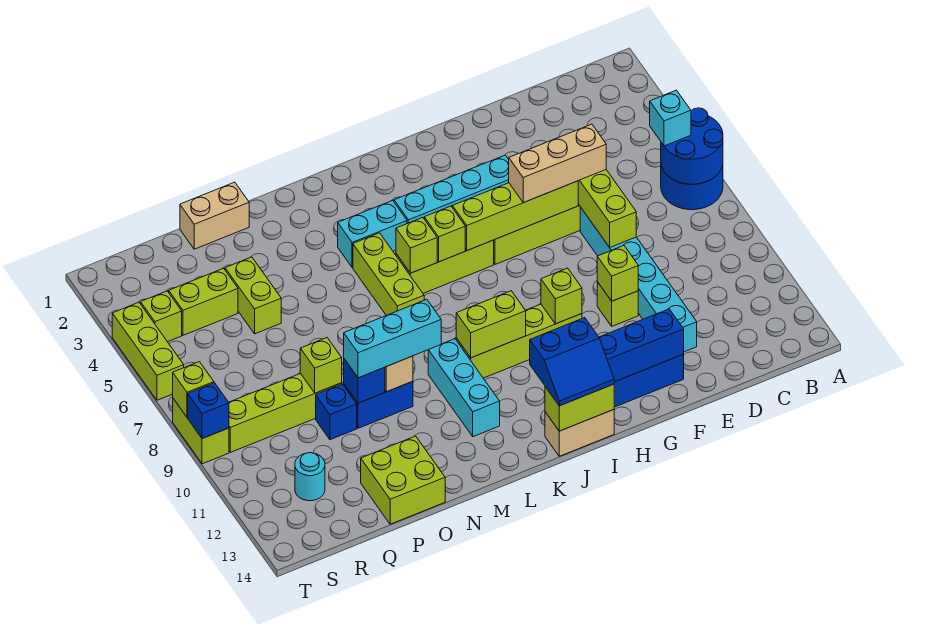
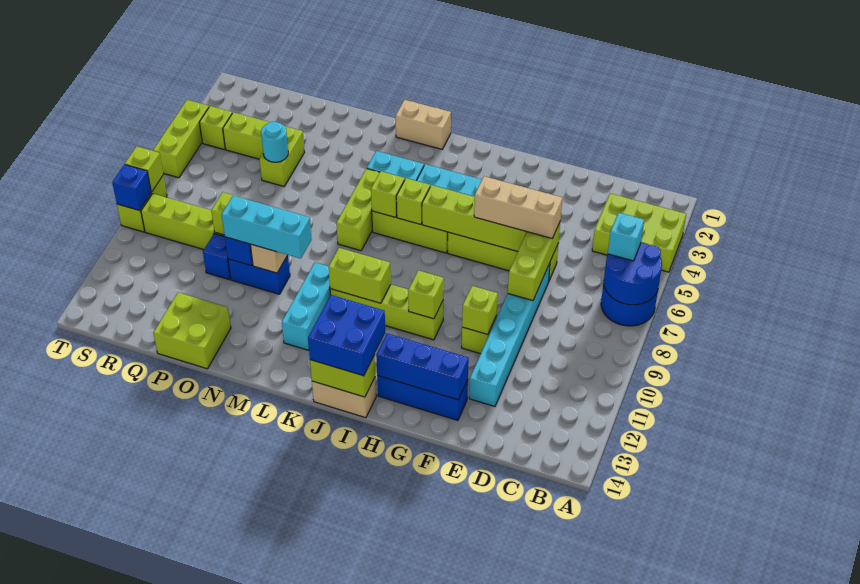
none -> lime brick A3:C4 level 1
blue slope I13:J14 level 3 top 13 -> blue brick I13:J14 level 3
tan brick O1:P1 level 1 -> tan brick K1:L1 level 1
cyan round brick R12 level 1 -> cyan round brick P5 level 2

